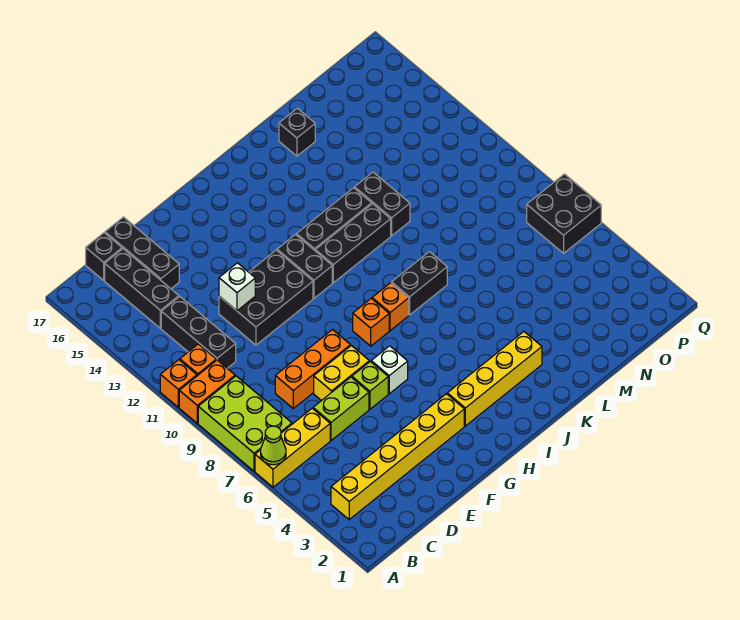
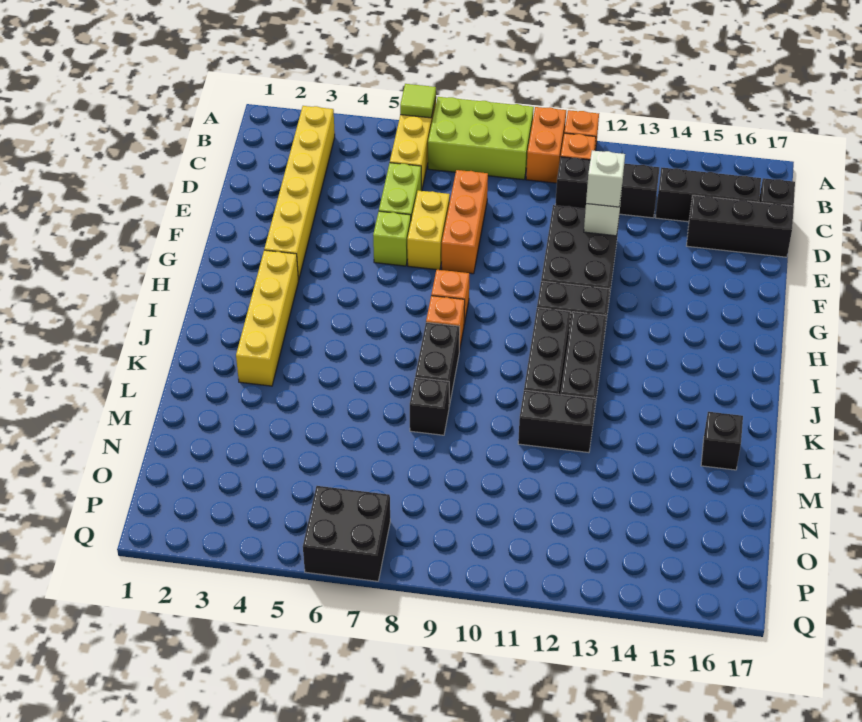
lime cone A6 level 2 -> lime tile A6 level 2
white brick G6 level 1 -> white brick E12 level 3
none -> black brick L8 level 1

